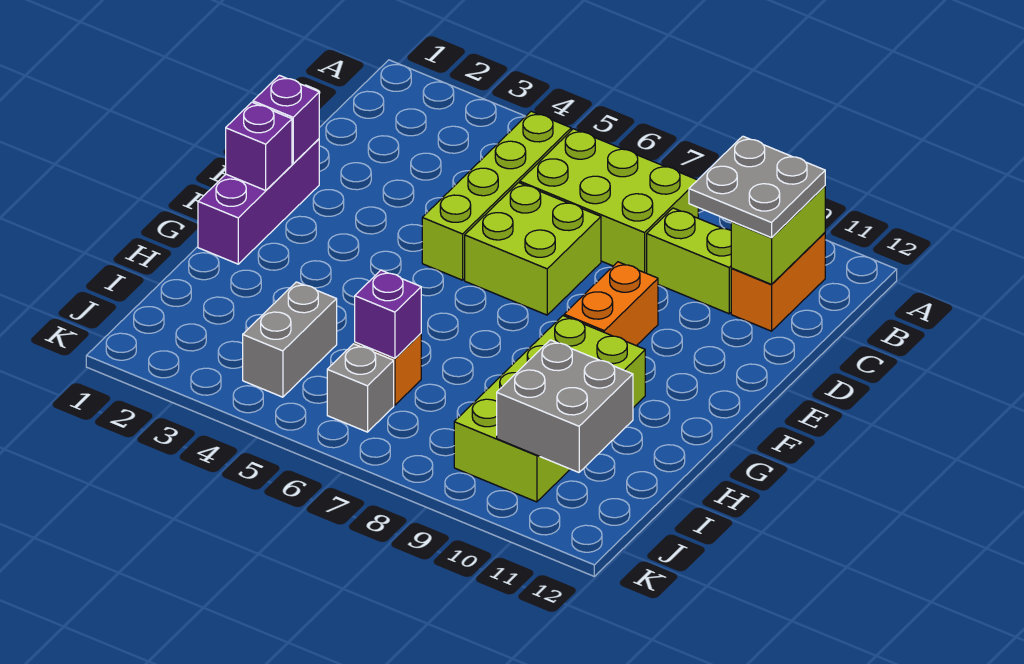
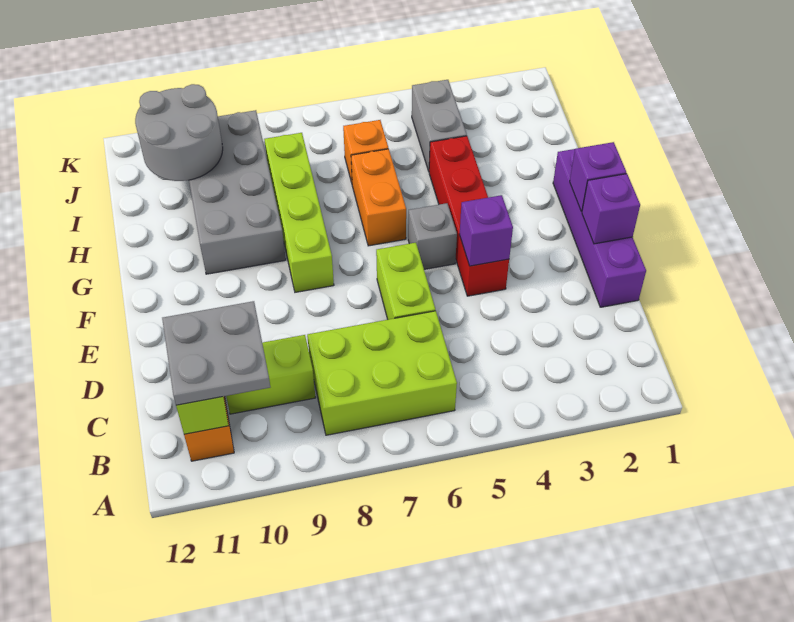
lime brick B5:E5 level 1 -> lime brick F8:I8 level 1
lime brick D6:E7 level 1 -> lime brick D6:E6 level 1
purple brick E1:G1 level 1 -> purple brick D1:G1 level 1
none -> red brick E4:H4 level 1
orange brick E9:F9 level 1 -> orange brick G6:H6 level 1
lime brick G9:J10 level 1 -> grey brick G9:J10 level 1
purple brick I6 level 2 -> purple brick E4 level 2
grey brick I10:J11 level 2 -> grey round brick I10:J11 level 2
grey brick J6 level 1 -> grey brick F5 level 1

